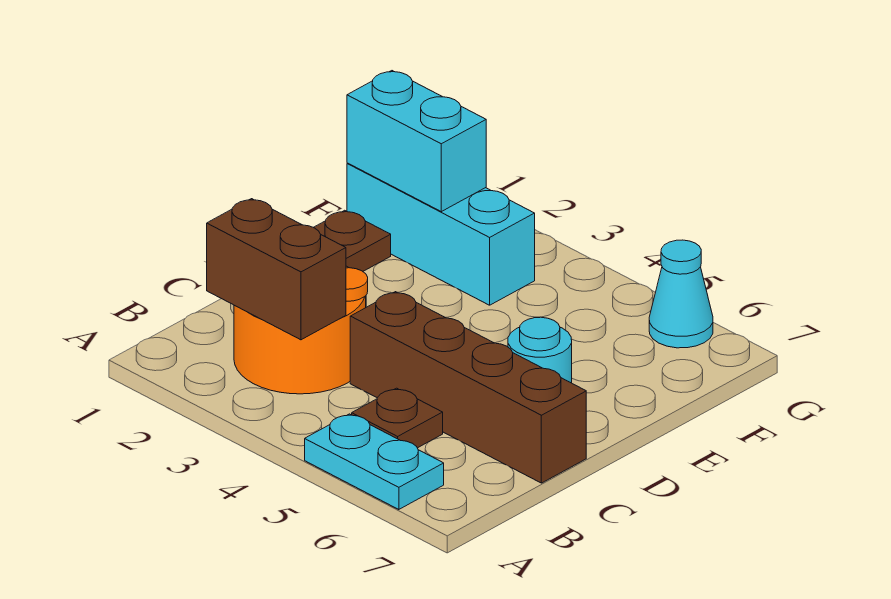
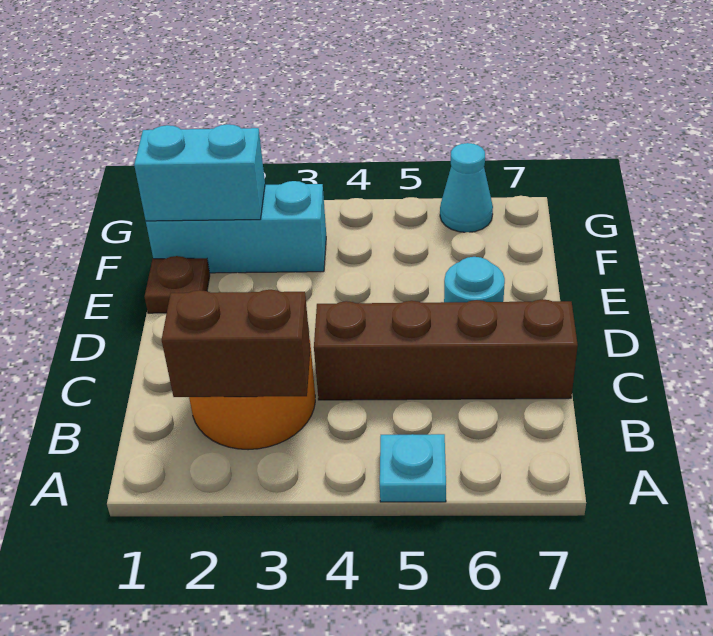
cyan plate A5:A6 level 1 -> cyan plate A5 level 1
brown plate B5 level 1 -> none

